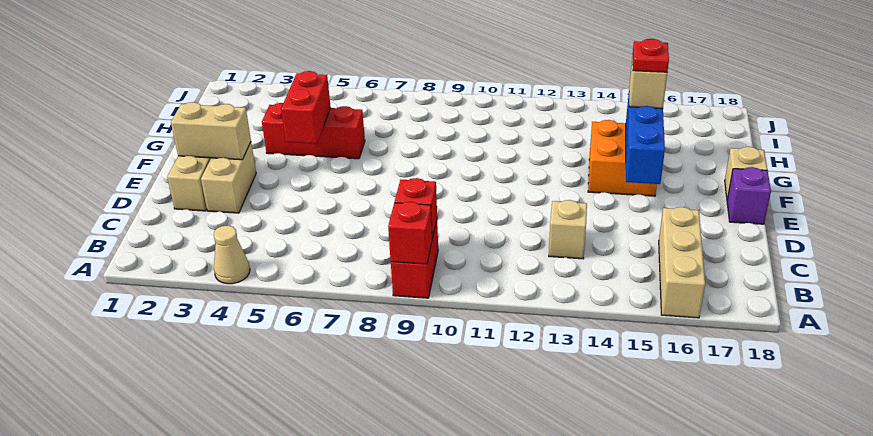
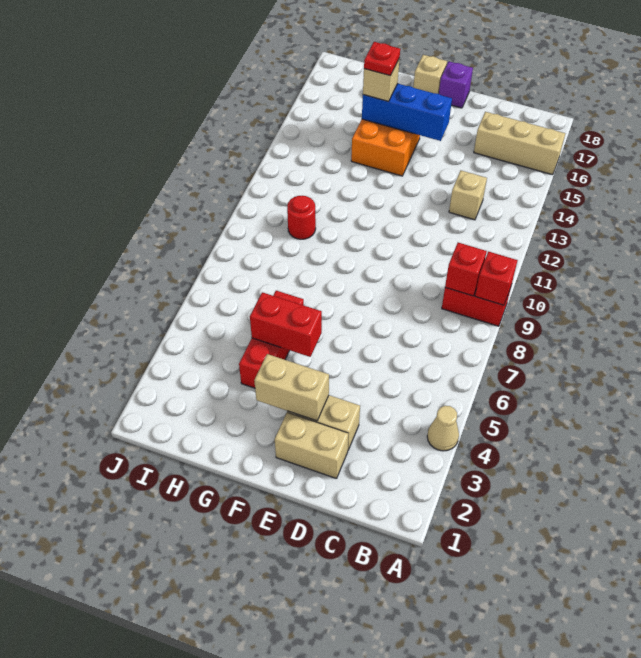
tan brick E2:E3 level 2 -> tan brick E3:F3 level 2
none -> red round brick H10 level 1

